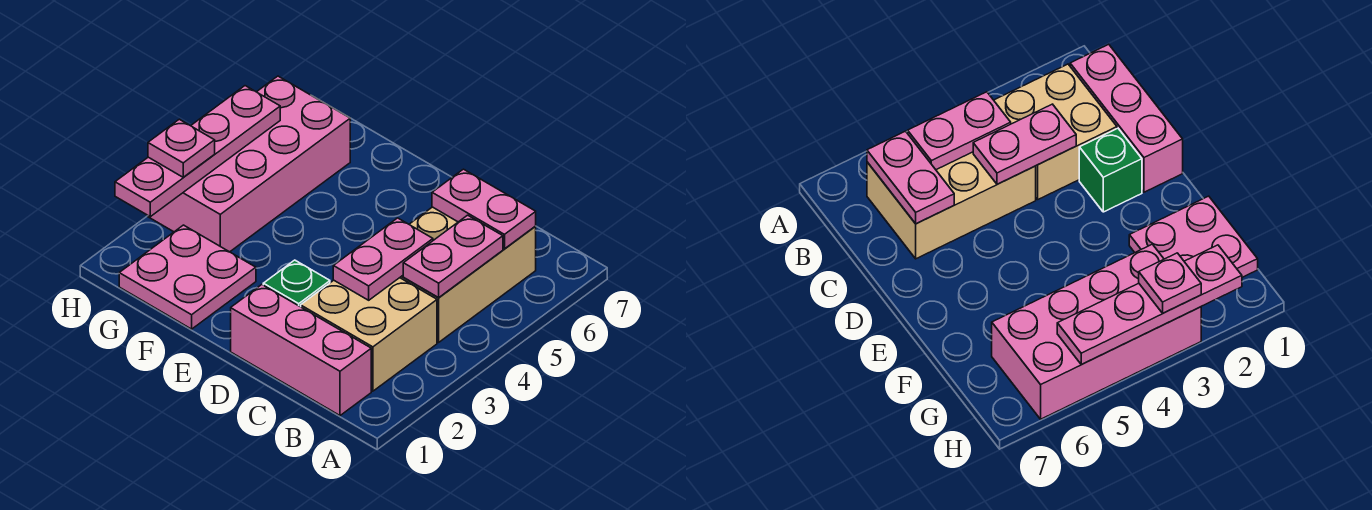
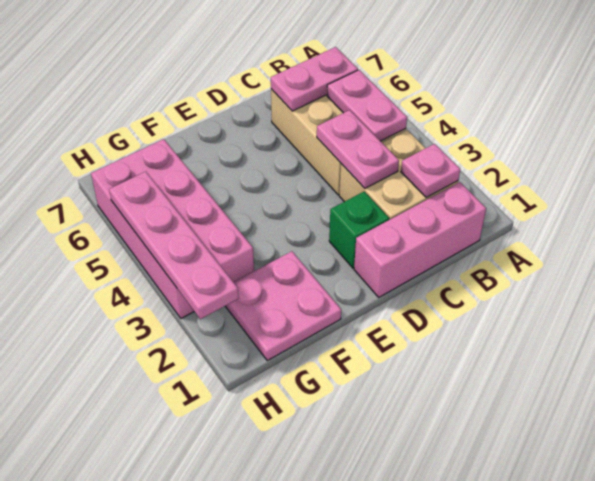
pink plate H3 level 3 -> pink plate B2 level 2

